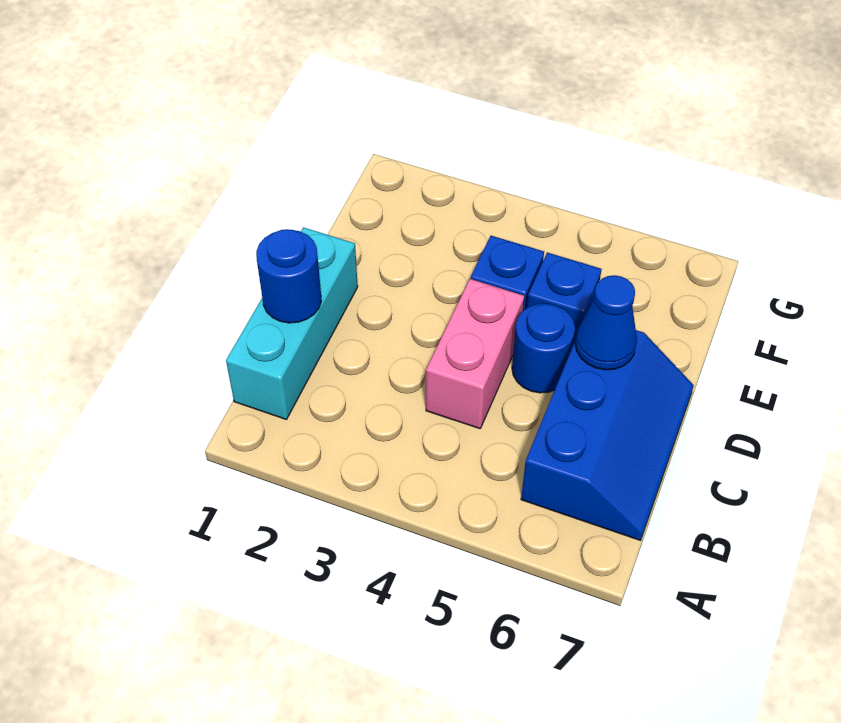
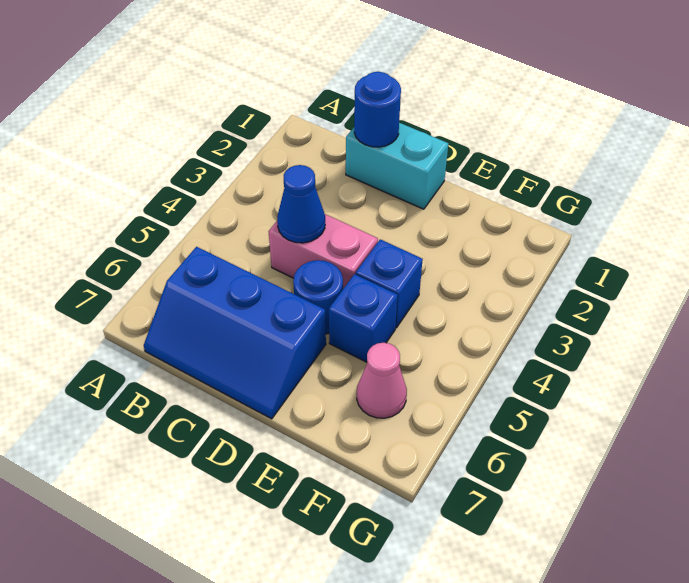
cyan brick B1:D1 level 1 -> cyan brick C1:D1 level 1
blue cone D6 level 2 -> blue cone C4 level 2
none -> pink cone F6 level 1

